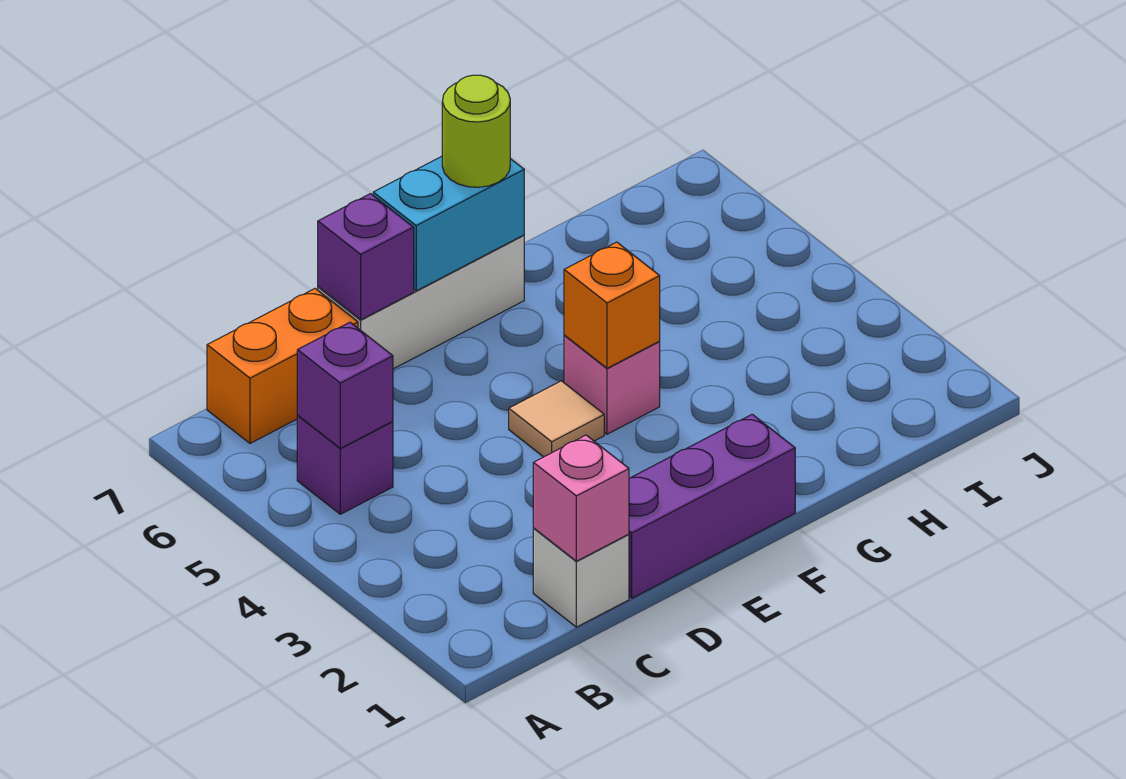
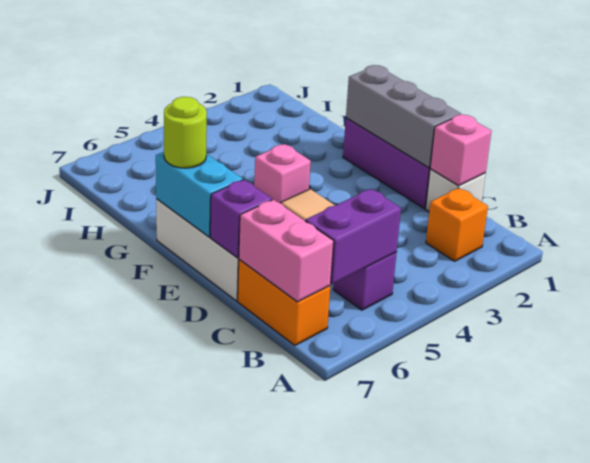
purple brick B5 level 2 -> purple brick B5:B6 level 2
none -> pink brick B7:C7 level 2
none -> grey brick D1:F1 level 2
orange brick F4 level 2 -> orange brick B2 level 1

